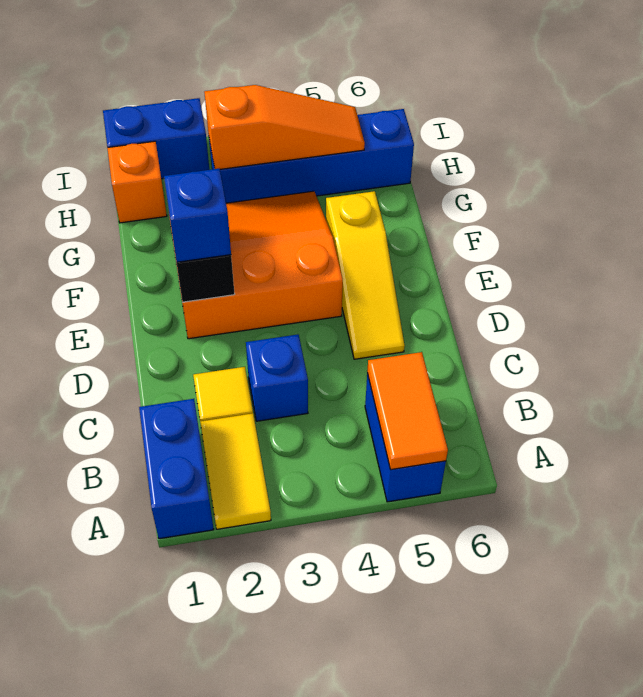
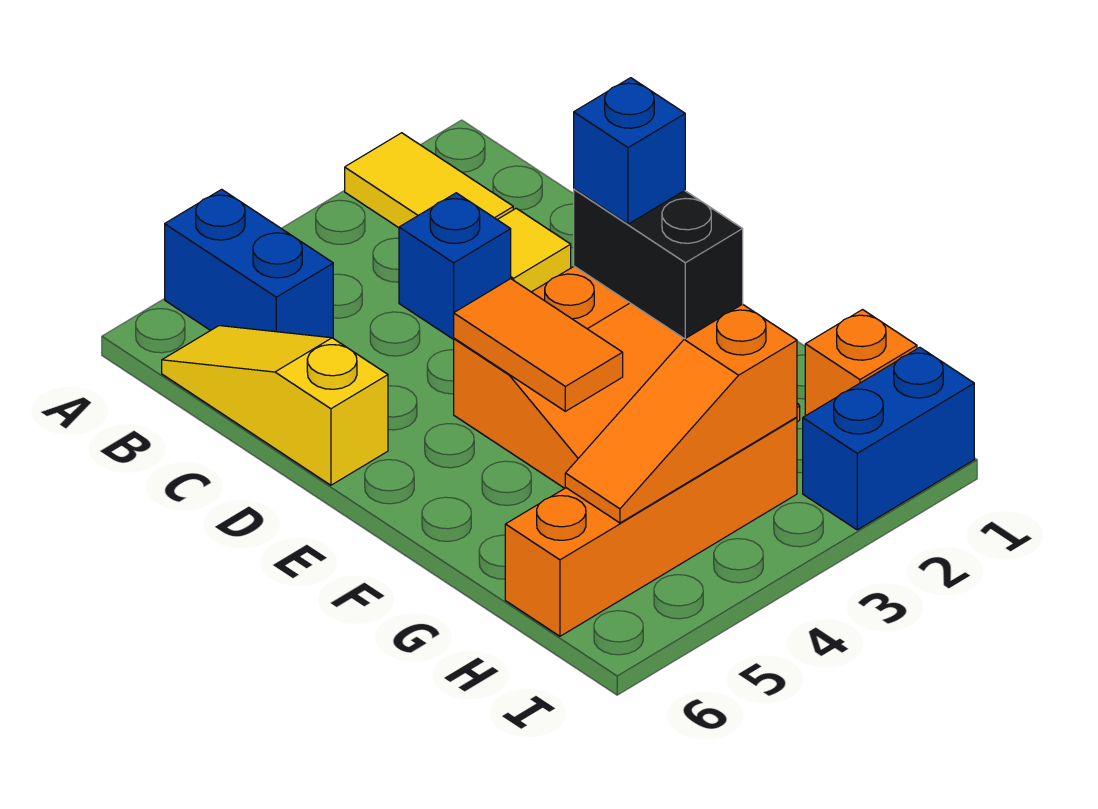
blue brick A1:B1 level 1 -> none
orange tile A5:B5 level 2 -> orange tile E4:F4 level 2
yellow slope D5:F5 level 1 top F -> yellow slope B6:D6 level 1 top D
blue brick H3:H6 level 1 -> orange brick H3:H6 level 1

